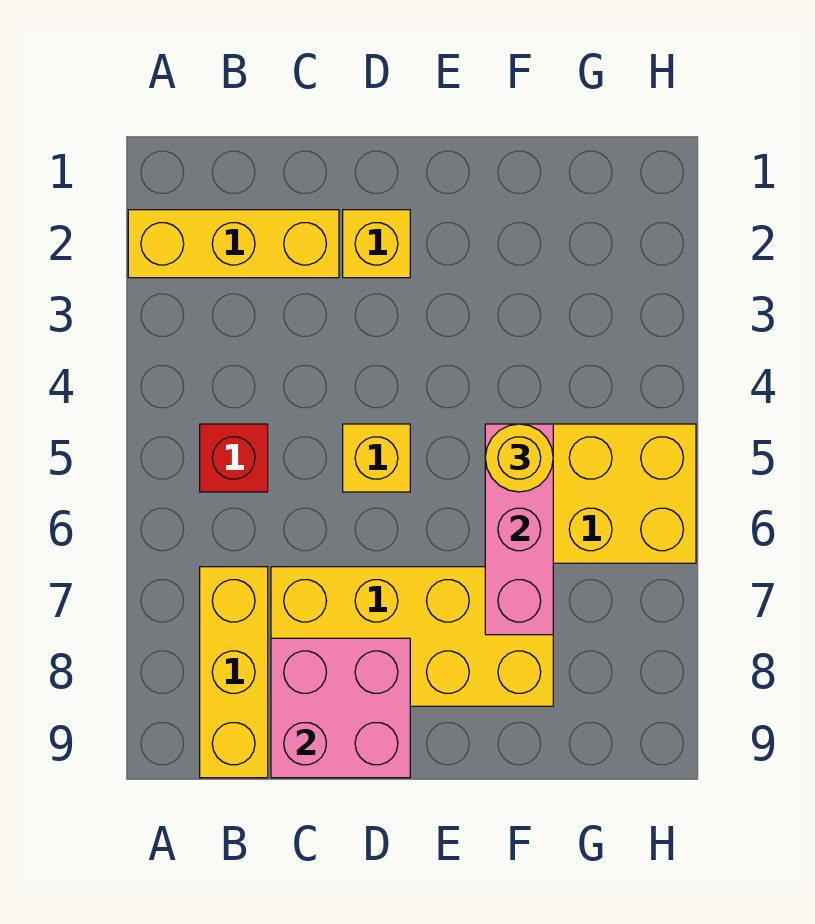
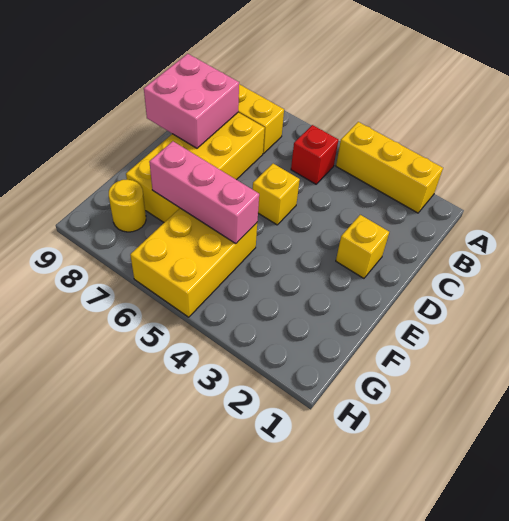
yellow brick A2:C2 level 1 -> yellow brick A2:A4 level 1
yellow round brick F5 level 3 -> yellow round brick G8 level 1

